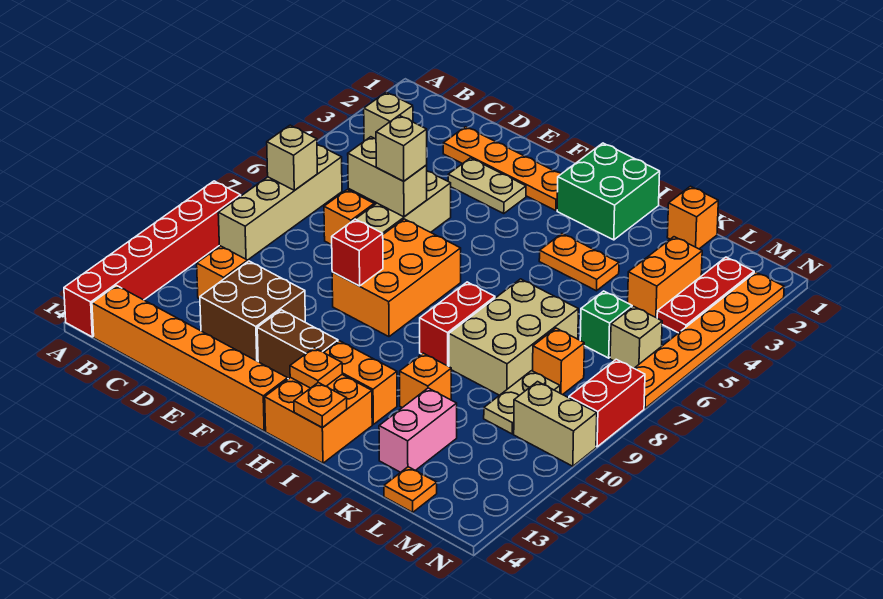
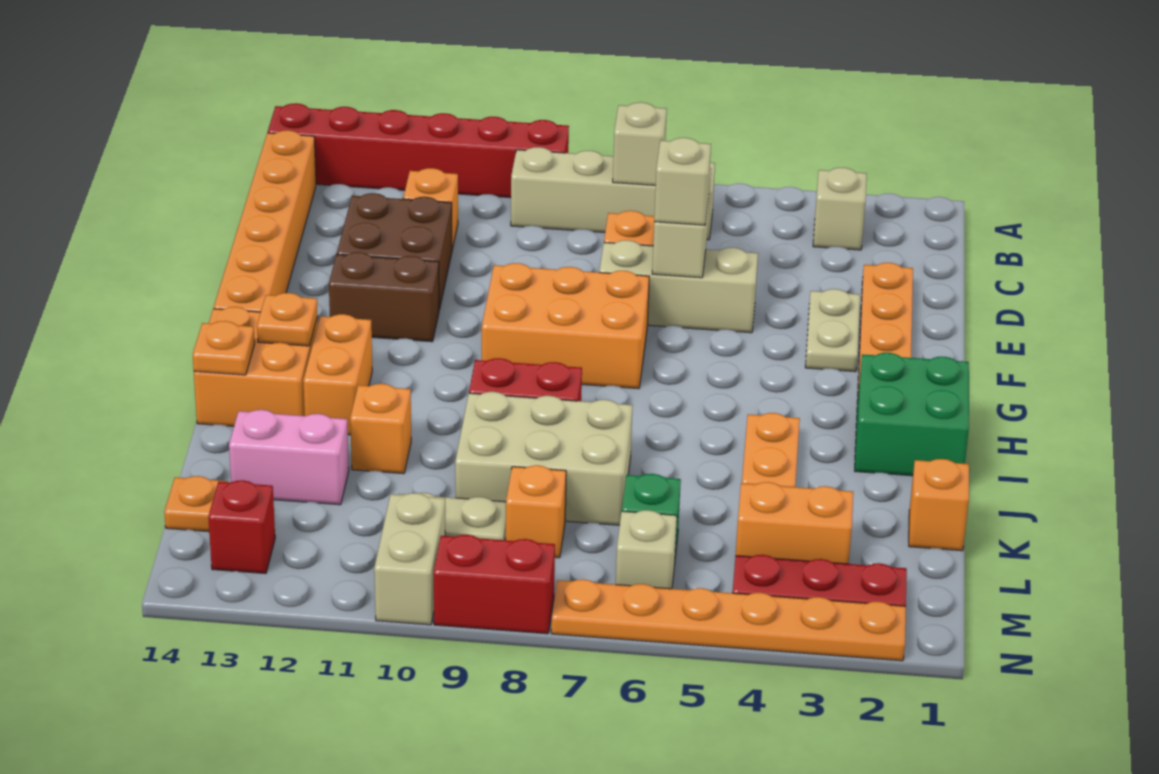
red brick F9 level 2 -> red brick M13 level 1
brown brick F12:G12 level 1 -> brown brick F11:F12 level 1

